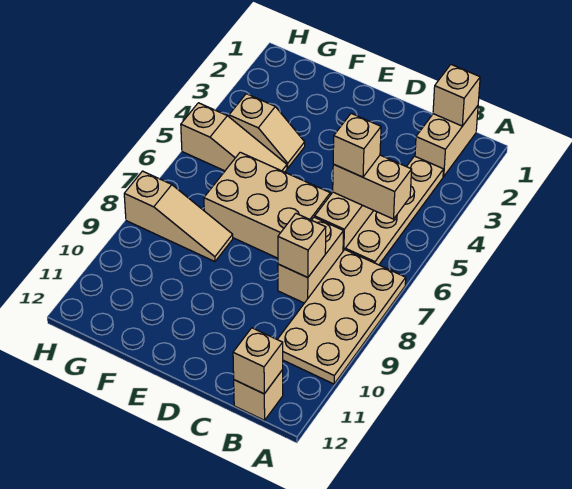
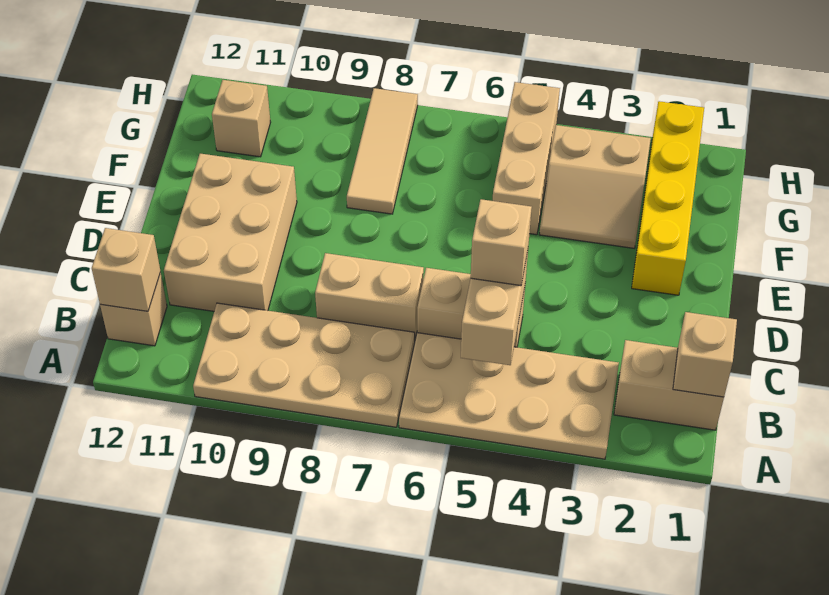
tan plate B3:B6 level 1 -> tan plate A3:B6 level 1
tan brick C8 level 2 -> tan brick G11 level 1
tan brick D6:F7 level 1 -> tan brick C10:E11 level 1
none -> yellow brick E2:H2 level 1
tan slope F4:G4 level 1 top G -> tan slope F3:G4 level 1 top G
tan slope F5:H5 level 1 top H -> tan brick F5:H5 level 1
tan slope F8:H8 level 1 top H -> tan tile F8:H8 level 1

